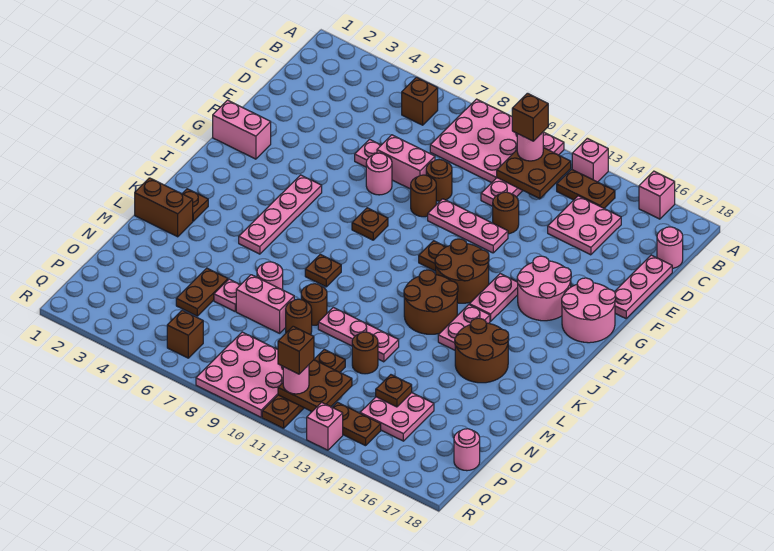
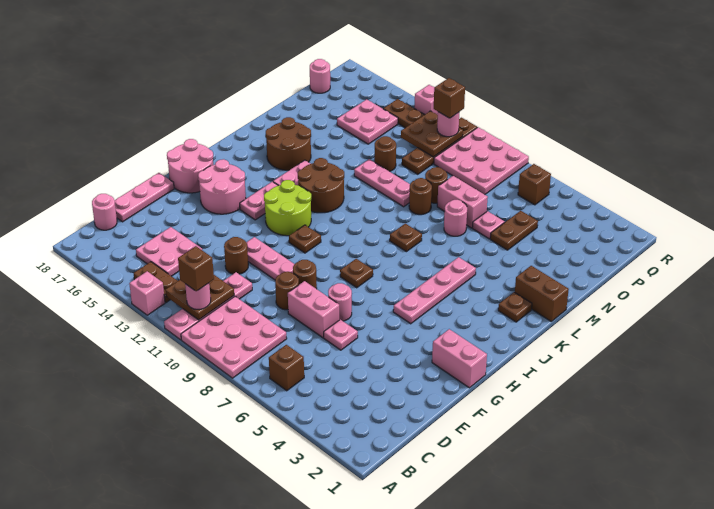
pink brick A16 level 1 -> none
brown round brick H12:I13 level 1 -> lime round brick H12:I13 level 1
brown plate O14 level 2 -> none

